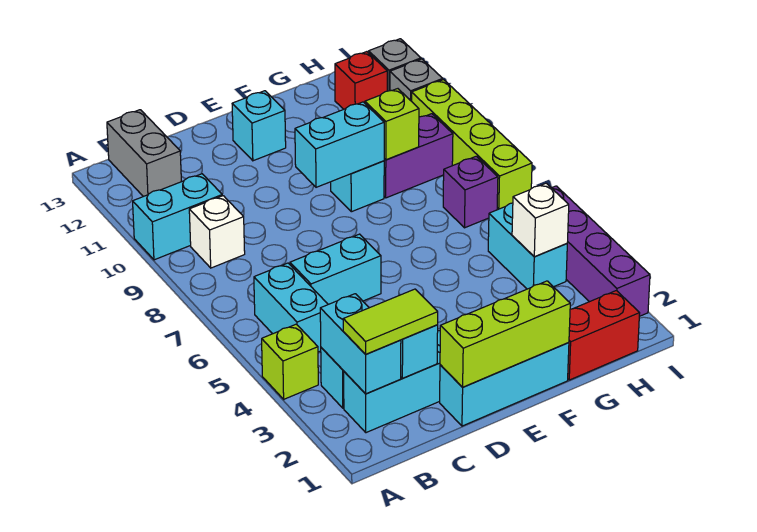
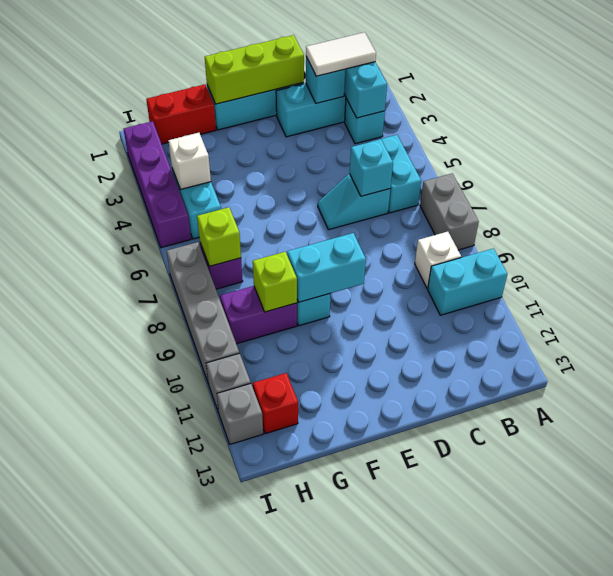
lime brick A4 level 1 -> lime brick H7 level 2
lime tile B2:C2 level 3 -> white tile B2:C2 level 3
grey brick B12:B13 level 1 -> grey brick A7:A8 level 1
cyan brick C6:D6 level 1 -> cyan slope C6:D6 level 1 top C
cyan brick E12 level 1 -> cyan brick C6 level 2
lime brick I7:I10 level 1 -> grey brick I7:I10 level 1

